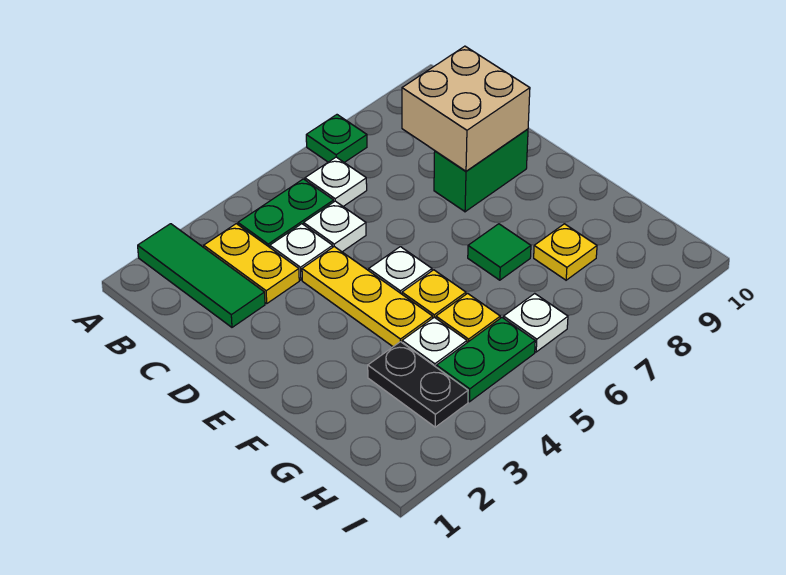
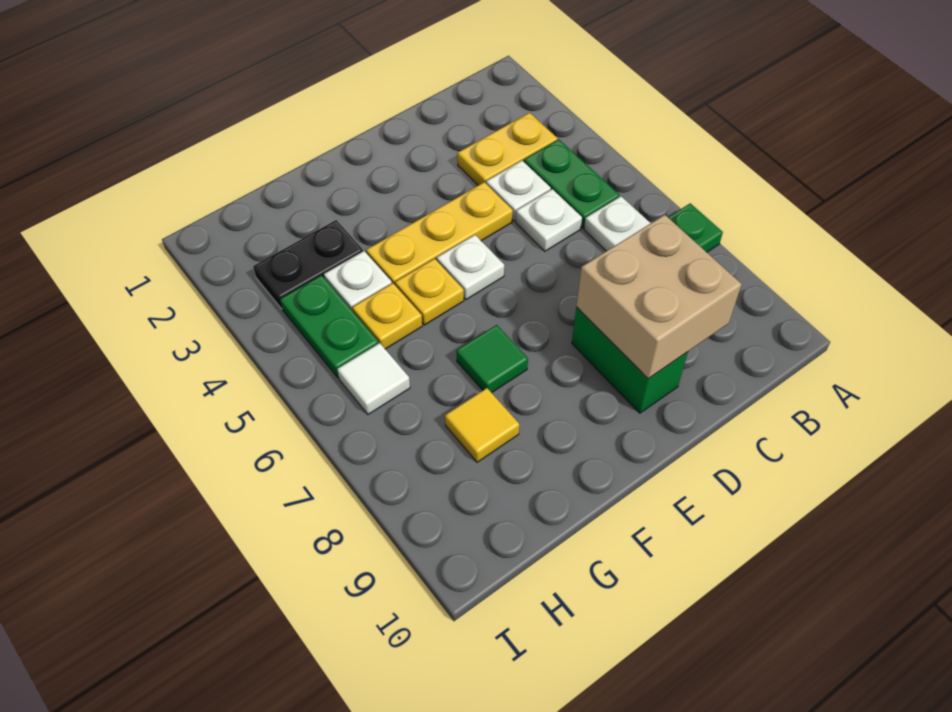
green tile A2:C2 level 1 -> none
yellow plate G8 level 1 -> yellow tile G8 level 1
white plate H6 level 1 -> white tile H6 level 1

